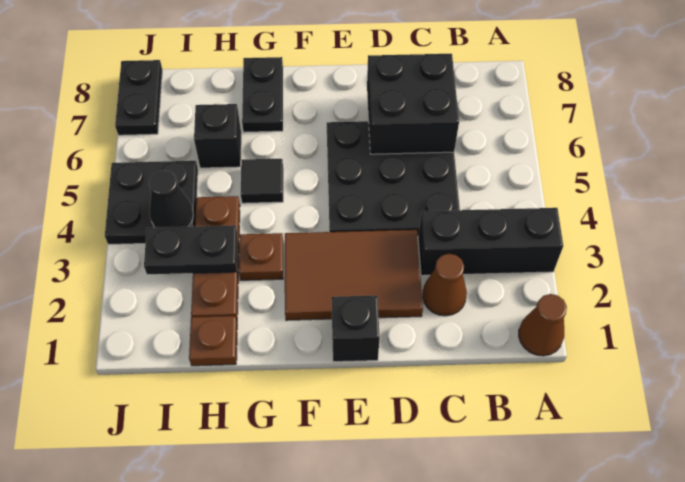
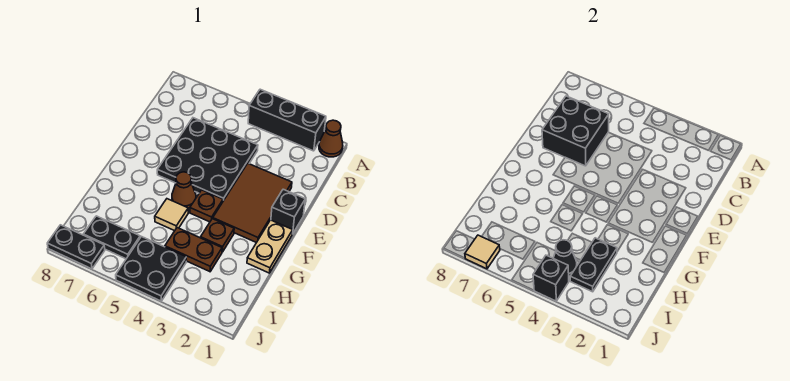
black brick A3:C3 level 1 -> black brick A2:A4 level 1
brown cone C2 level 1 -> brown cone F5 level 1
none -> tan plate F1:G1 level 1
black tile G5 level 1 -> tan tile G5 level 1
black plate G7:G8 level 1 -> black plate I6:I7 level 1
brown plate H1 level 1 -> brown plate F4 level 1
brown plate H2:H4 level 1 -> brown plate H3:H4 level 1
black brick H6 level 1 -> black brick J4 level 2
none -> tan tile J7 level 2

